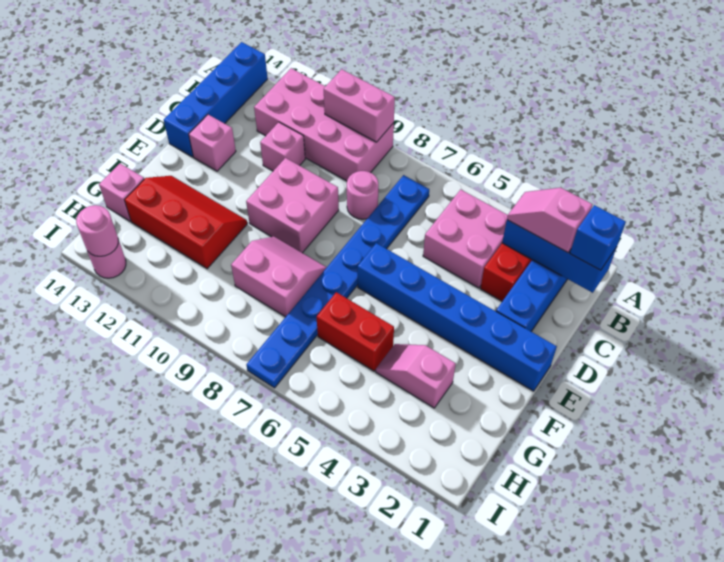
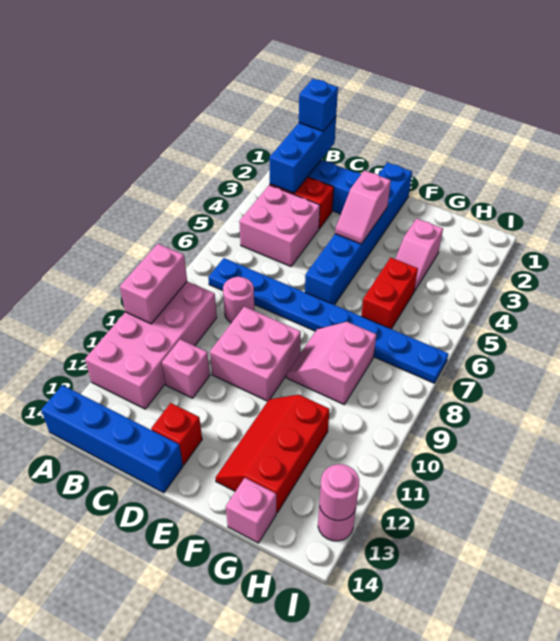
pink slope B2:B3 level 3 top 2 -> pink slope E3:E4 level 2 top 3
pink brick D13 level 1 -> red brick D13 level 1

